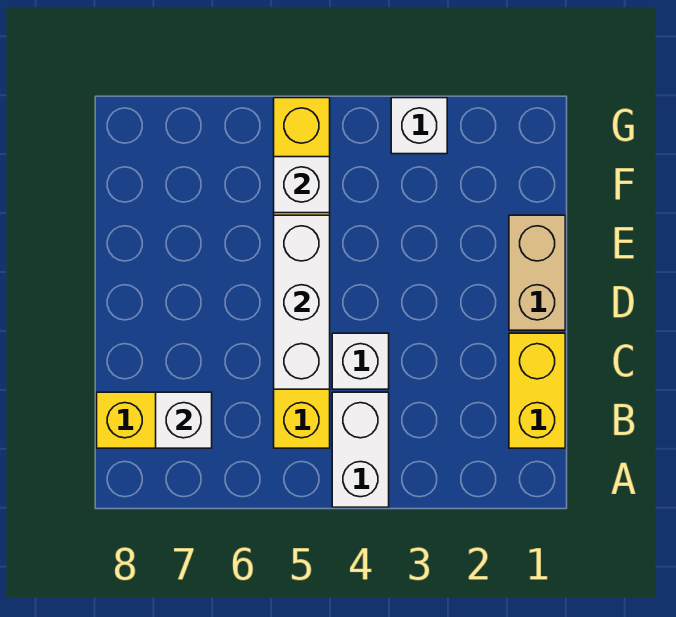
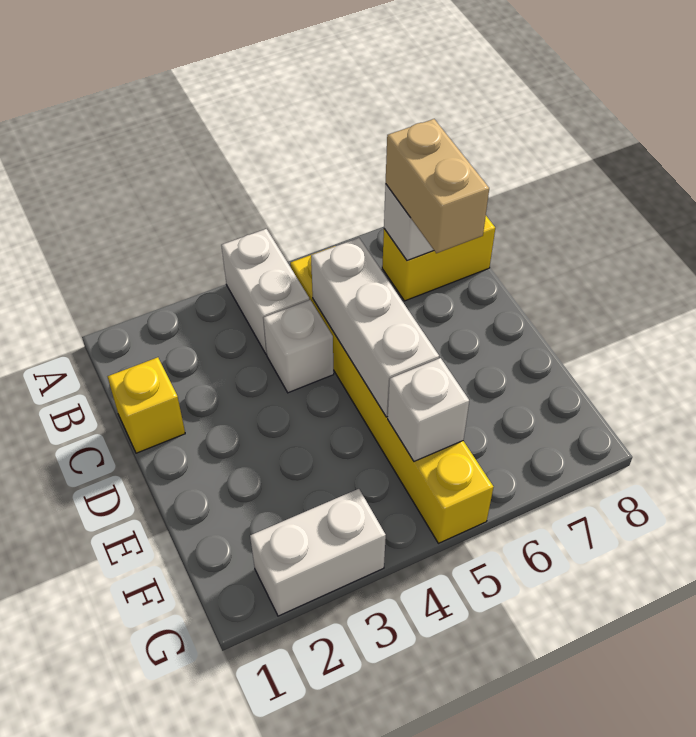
yellow brick B1:C1 level 1 -> yellow brick C1 level 1
tan brick D1:E1 level 1 -> tan brick B7:C7 level 3
white brick G3 level 1 -> white brick G2:G3 level 1

